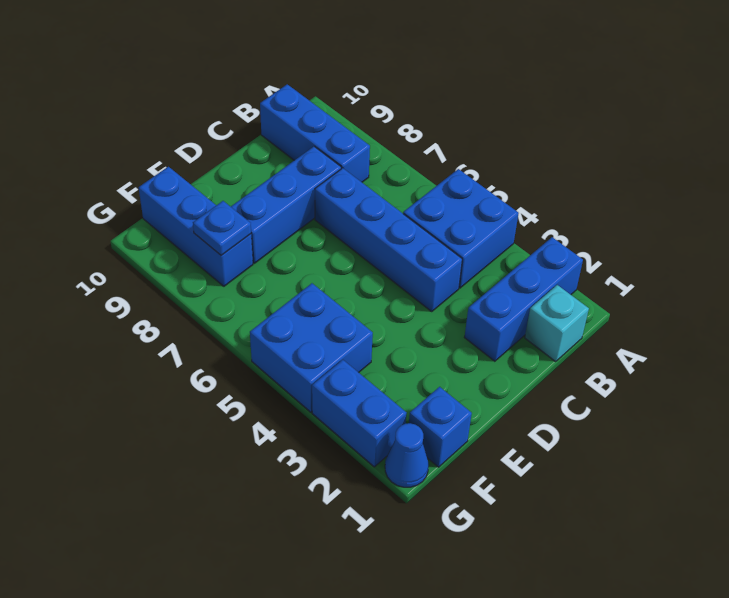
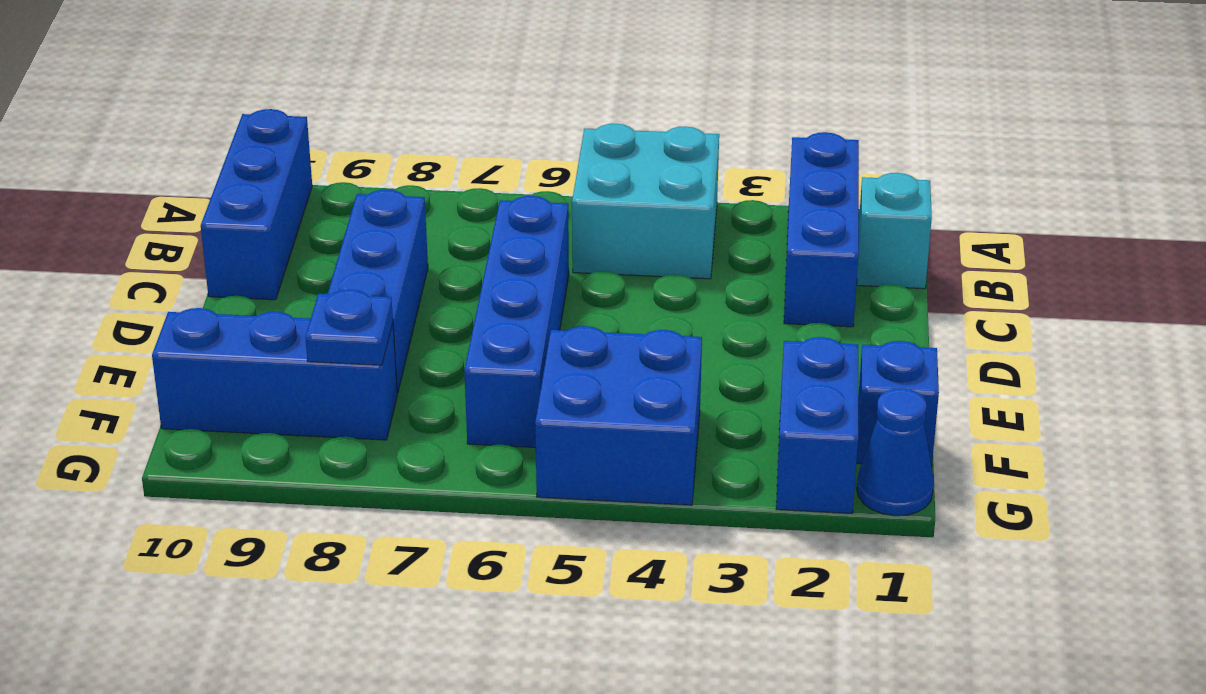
blue brick A4:B5 level 1 -> cyan brick A4:B5 level 1
blue brick B8:B10 level 1 -> blue brick A10:C10 level 1
blue brick C4:C7 level 1 -> blue brick C6:F6 level 1
blue brick G2:G3 level 1 -> blue brick F2:G2 level 1

